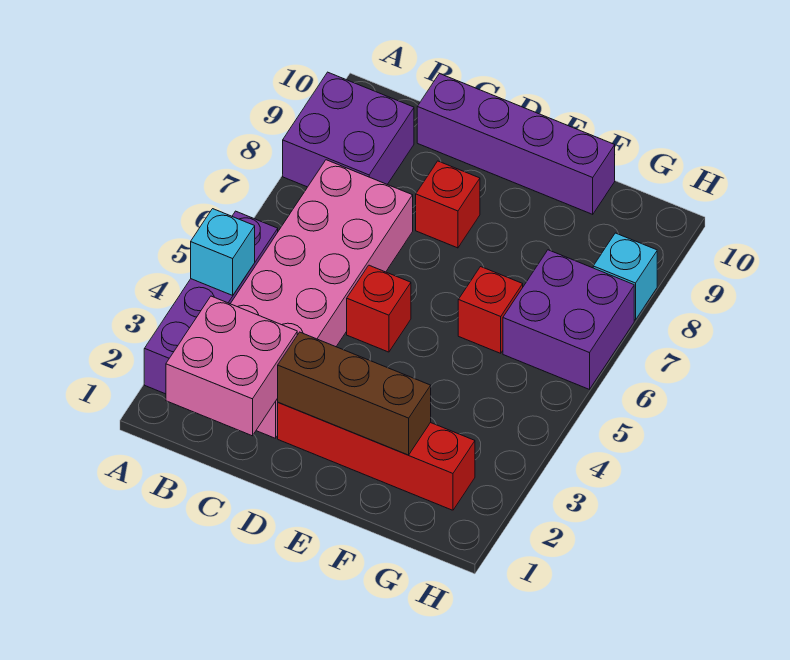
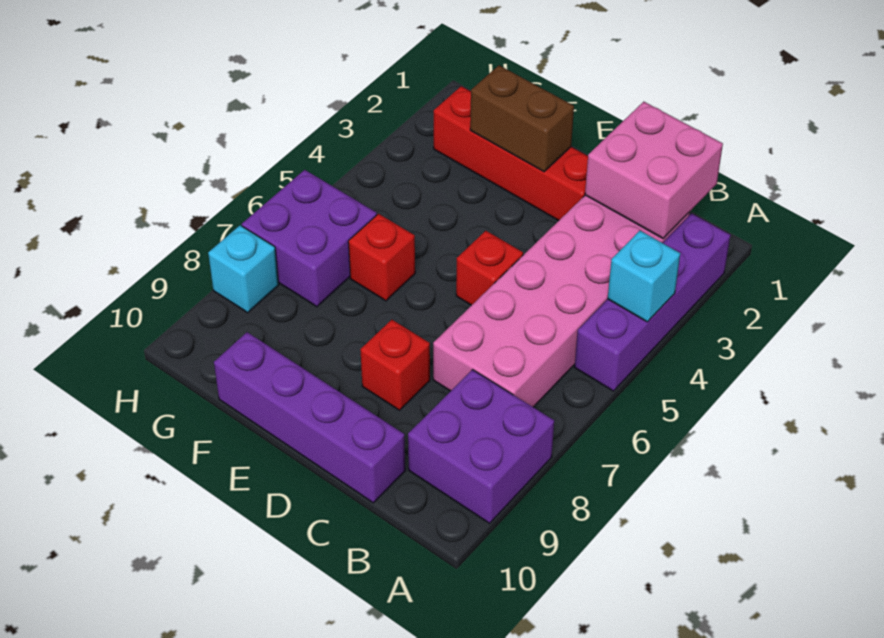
brown brick D2:F2 level 2 -> brown brick E2:F2 level 2

